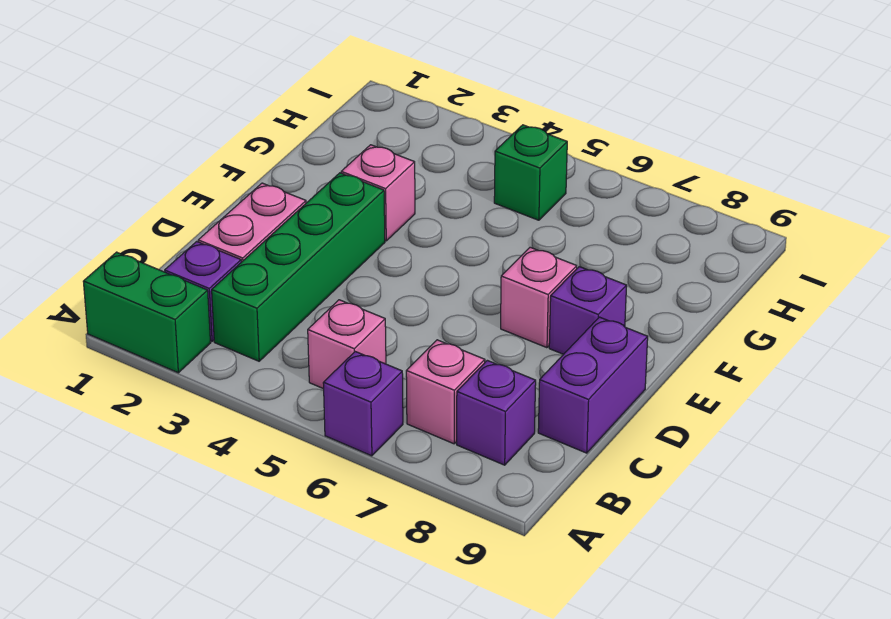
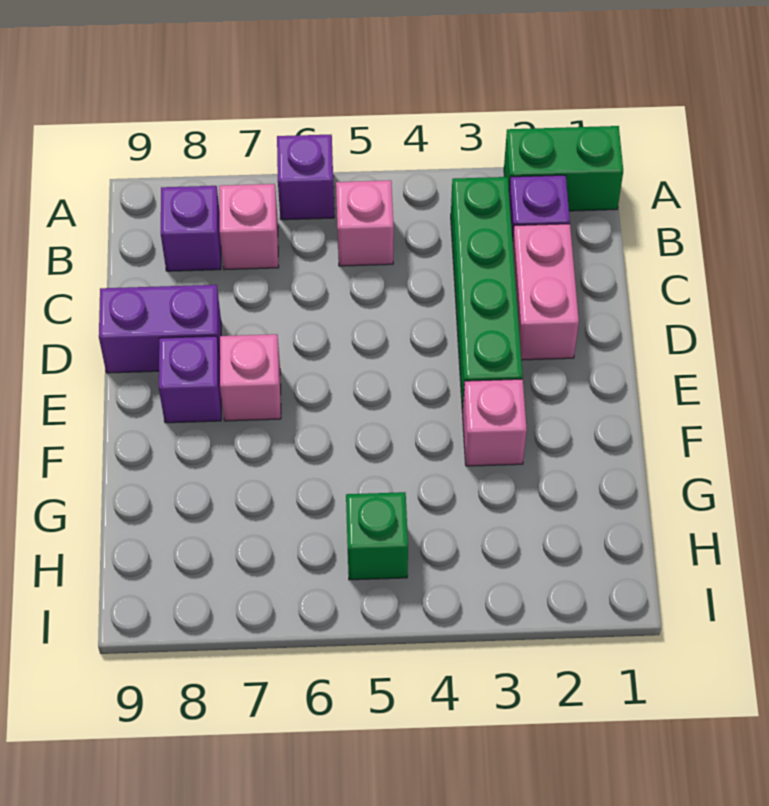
purple brick C9:D9 level 1 -> purple brick D8:D9 level 1

